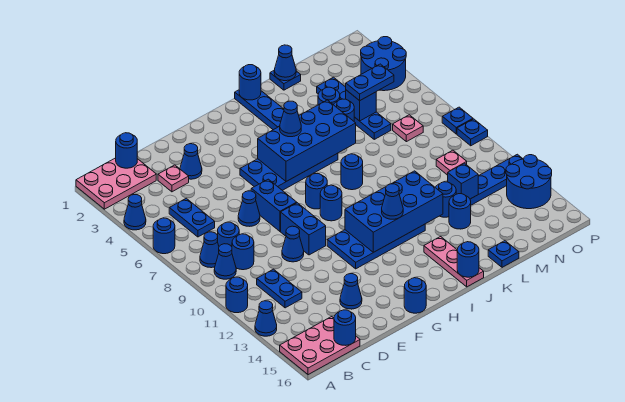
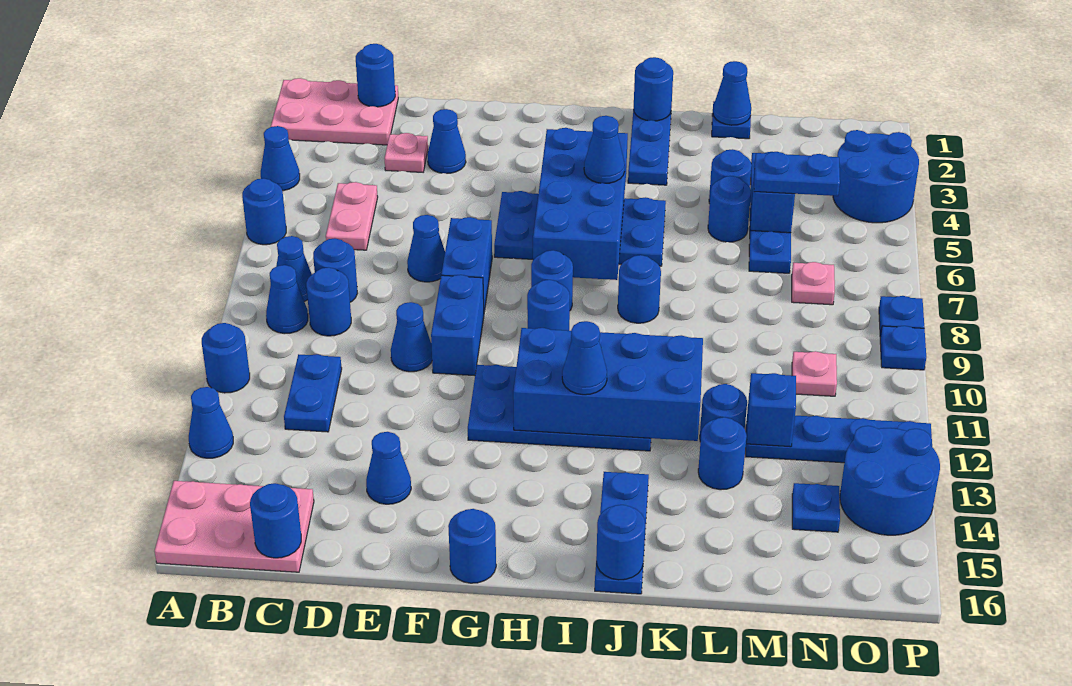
blue plate C5:C6 level 1 -> pink plate C5:C6 level 1
blue brick H5:K6 level 2 -> blue brick H4:I7 level 2
pink plate J14:J16 level 1 -> blue plate J14:J16 level 1
blue plate L16 level 1 -> blue plate N14 level 1

